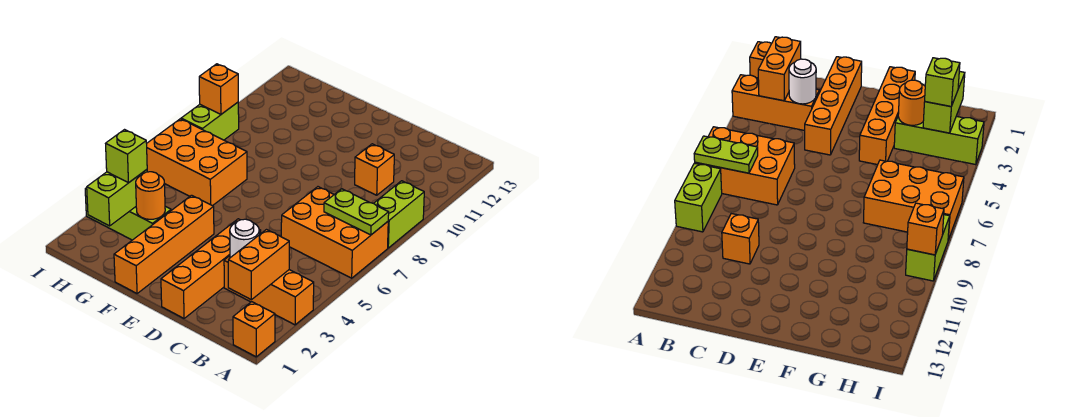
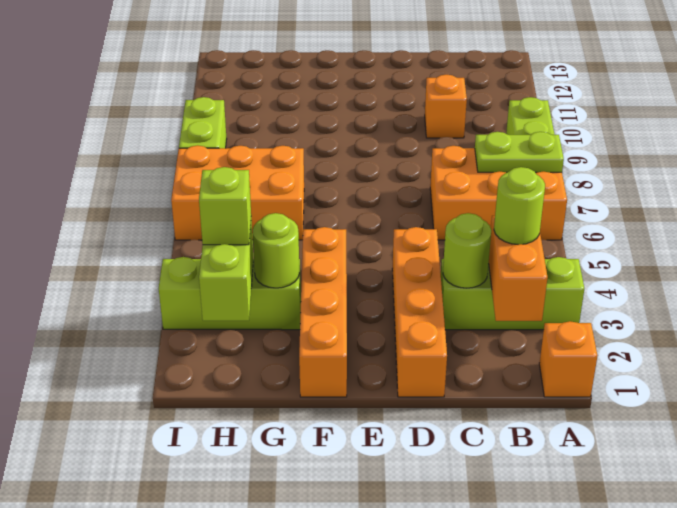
orange brick A3:C3 level 1 -> lime brick A3:C3 level 1
none -> lime round brick B3 level 3
white round brick C3 level 2 -> lime round brick C3 level 2
orange round brick G3 level 2 -> lime round brick G3 level 2
orange brick I9 level 2 -> none

